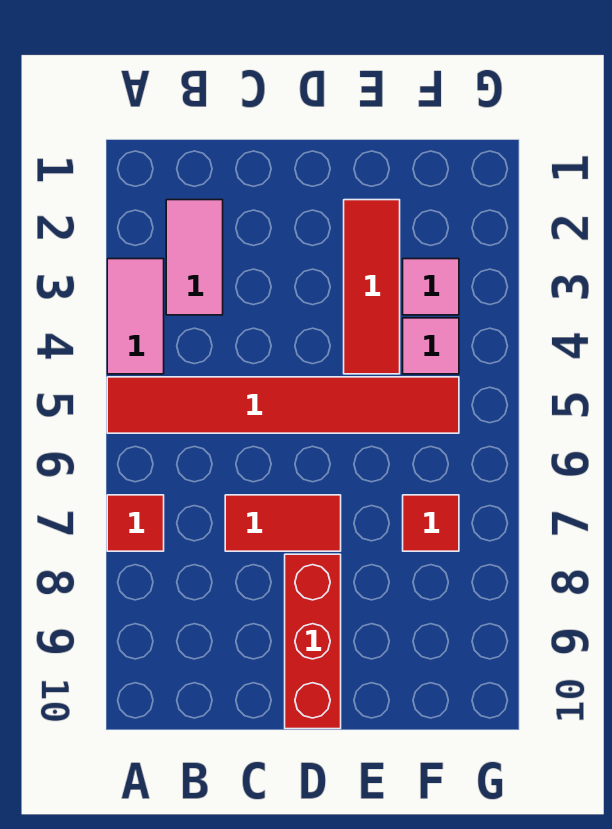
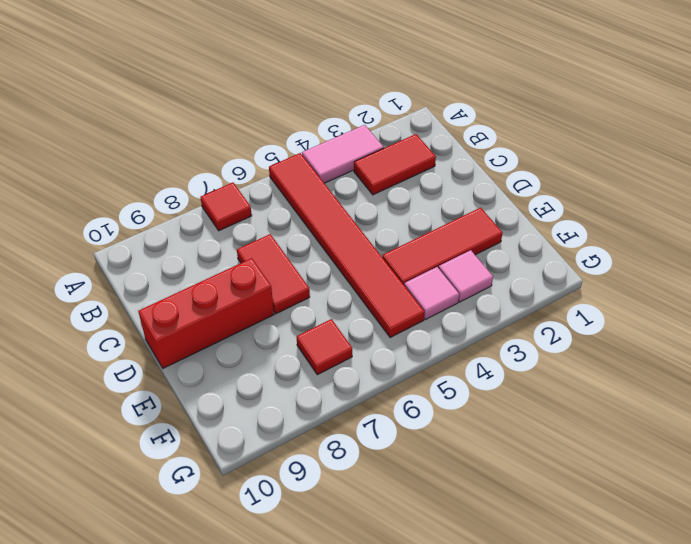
pink tile B2:B3 level 1 -> red tile B2:B3 level 1

